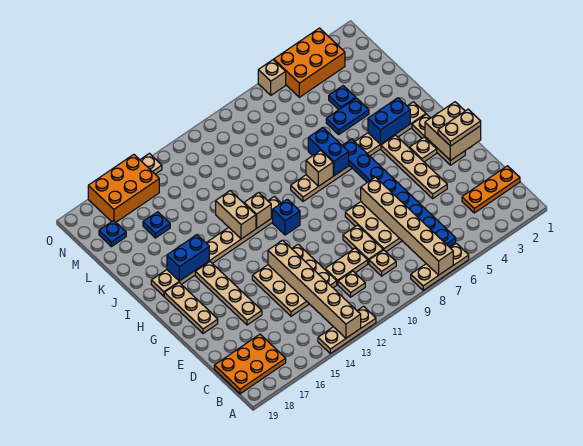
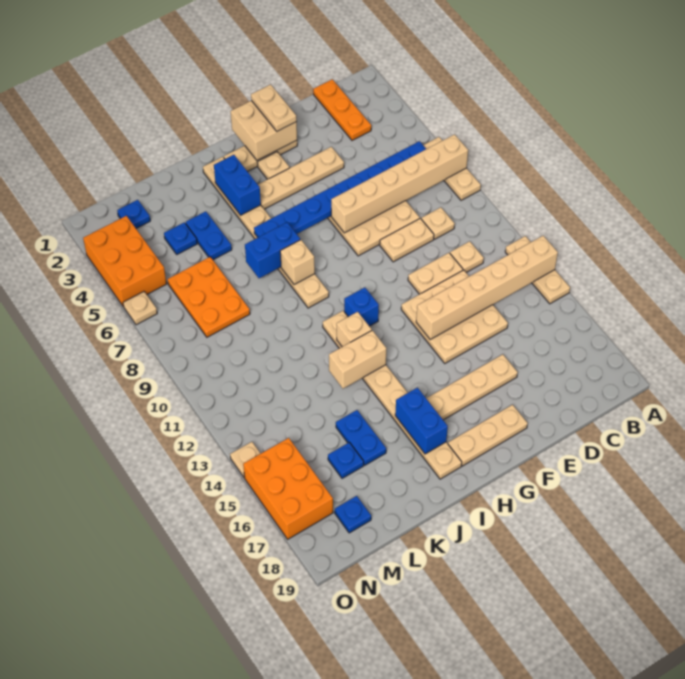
orange plate B17:C19 level 1 -> orange plate L6:M8 level 1
tan plate D10:D11 level 1 -> tan plate D11:E11 level 1
none -> blue plate K15:K16 level 1
none -> blue plate M2 level 1
tan brick O6 level 1 -> tan plate O6 level 1

